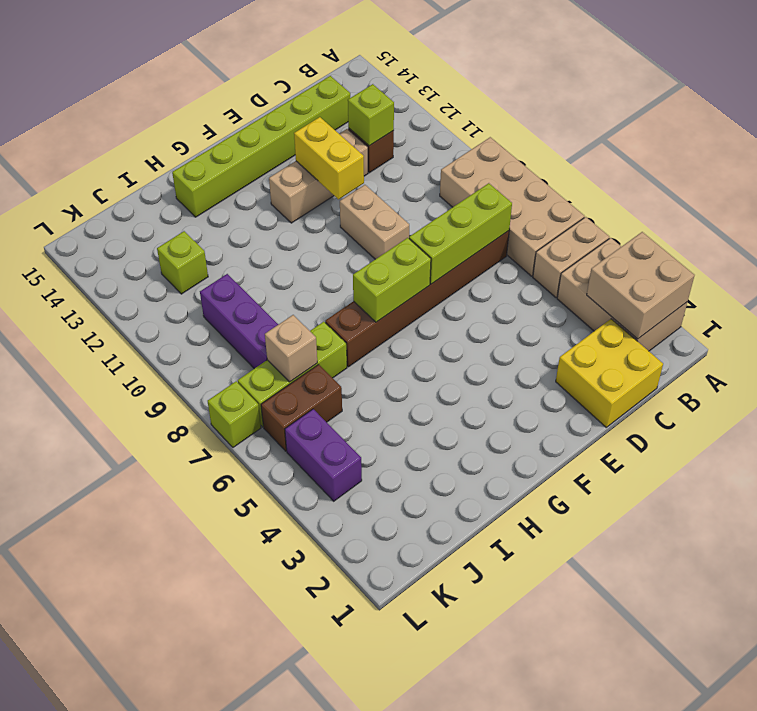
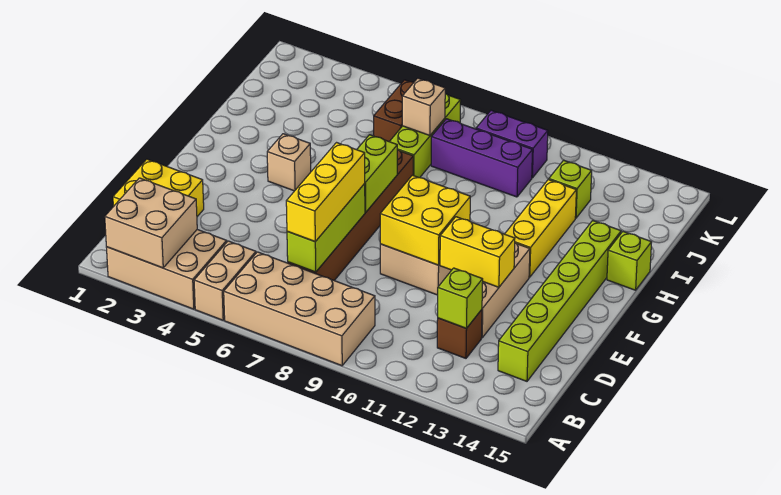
none -> yellow brick C7:E7 level 3
none -> yellow brick E9:F10 level 2
none -> tan brick G4 level 1
none -> yellow brick G12:I12 level 1
purple brick K4:K5 level 1 -> purple brick K9:K10 level 1
lime brick L7 level 1 -> lime brick H15 level 1

